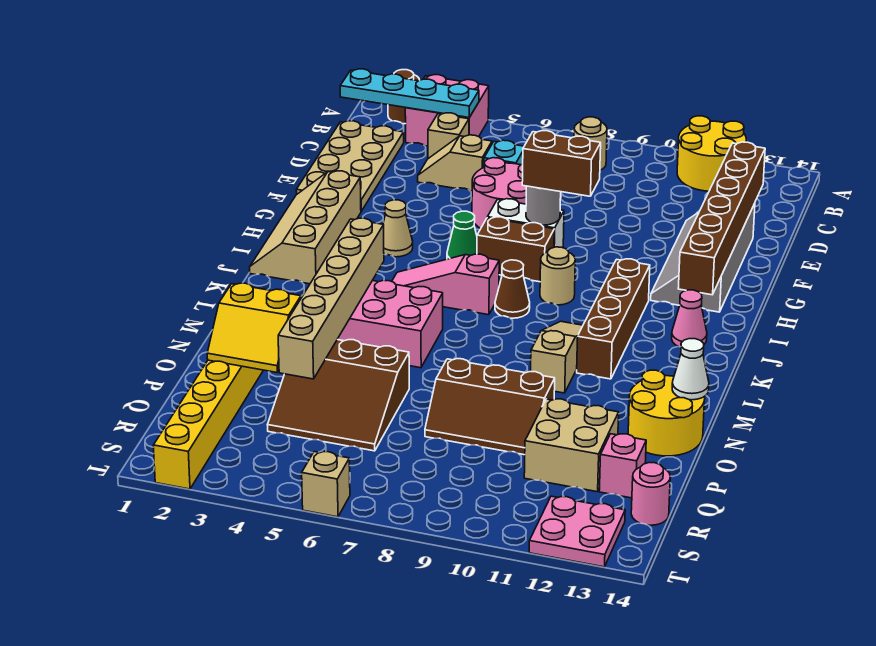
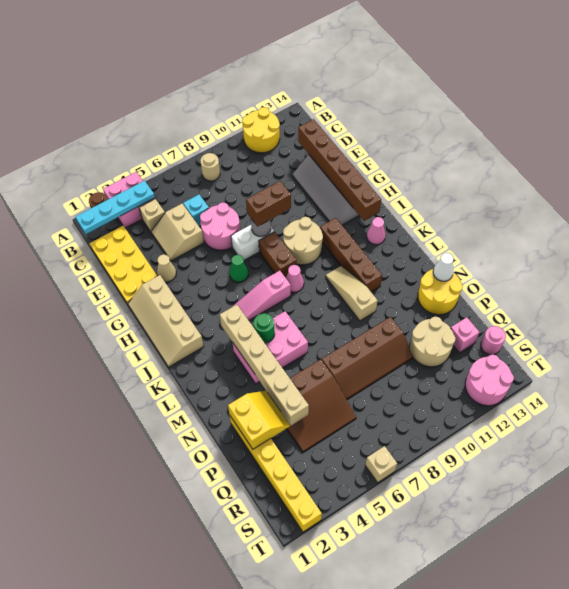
tan plate C1:F2 level 1 -> yellow plate C1:F2 level 1
tan slope D4:D5 level 1 top 5 -> tan slope D4:E5 level 1 top 5
tan cone H4 level 1 -> tan cone F3 level 1
brown brick H7:H8 level 1 -> brown brick H8:I8 level 1
tan round brick I9 level 1 -> tan round brick H9:I10 level 1
brown cone J8 level 1 -> pink cone J8 level 1
none -> green round brick L5 level 2
yellow slope O2:P3 level 2 top O -> yellow slope O2:P3 level 2 top 2
brown slope O8:P10 level 1 top O -> brown slope O7:P10 level 1 top O
tan brick P11:Q12 level 1 -> tan round brick P11:Q12 level 1
pink plate S12:T13 level 1 -> pink round brick S12:T13 level 1

